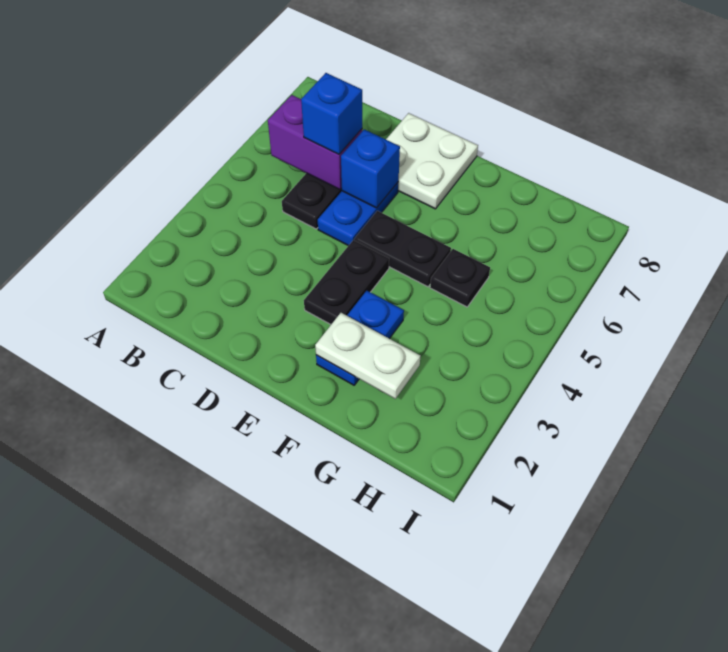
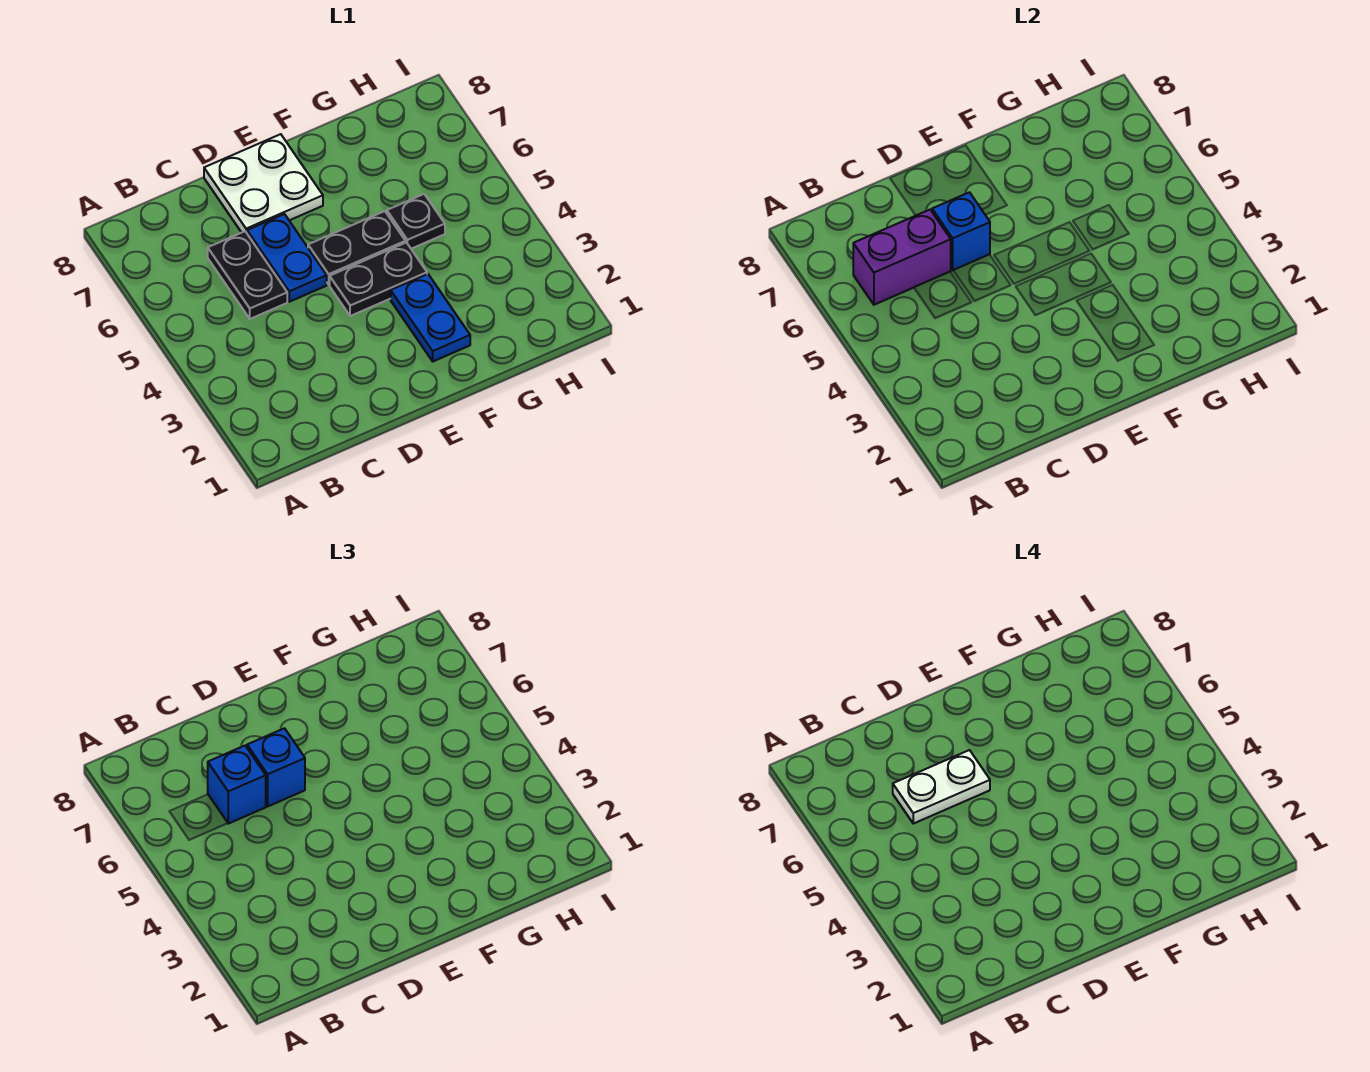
none -> blue brick D6 level 3
black plate E3:E4 level 1 -> black plate E4:F4 level 1
white plate F2:G2 level 2 -> white plate C6:D6 level 4

